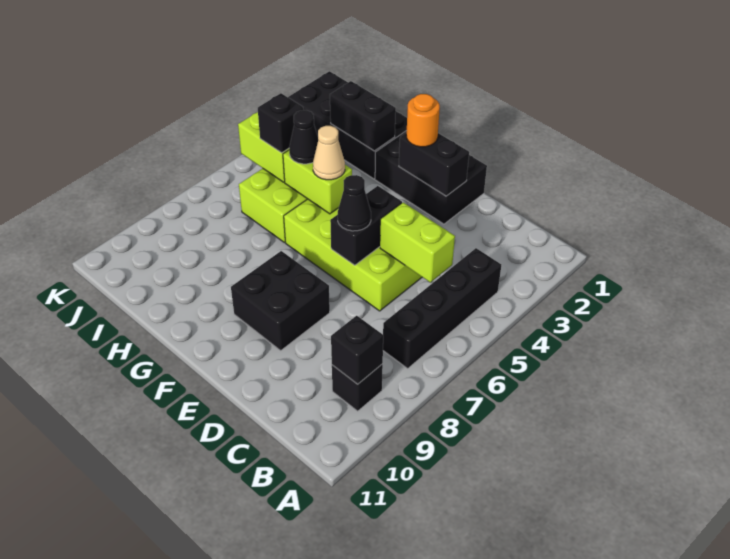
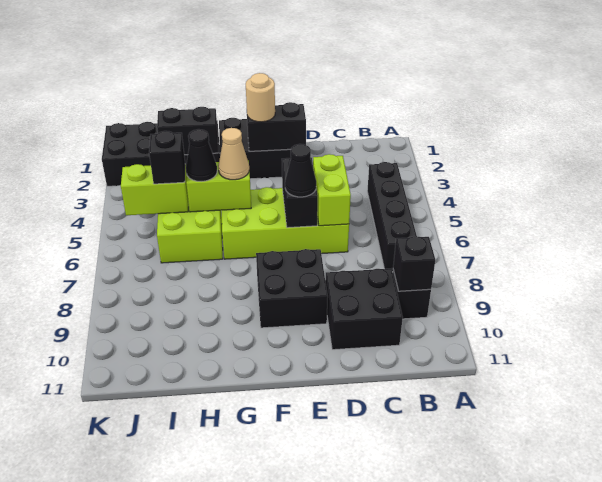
lime brick C5:D5 level 2 -> lime brick D5:D6 level 2
none -> black brick C9:D10 level 1
orange round brick F2 level 3 -> tan round brick F2 level 3

